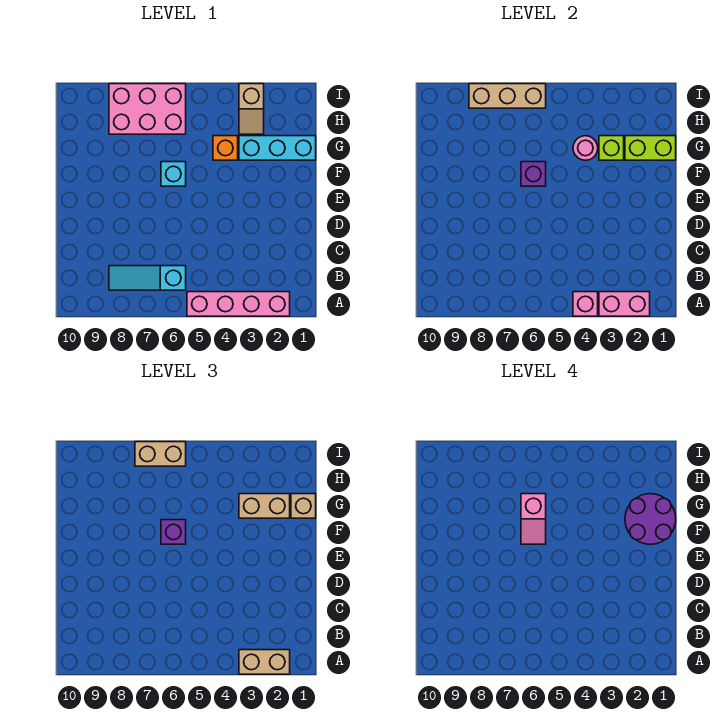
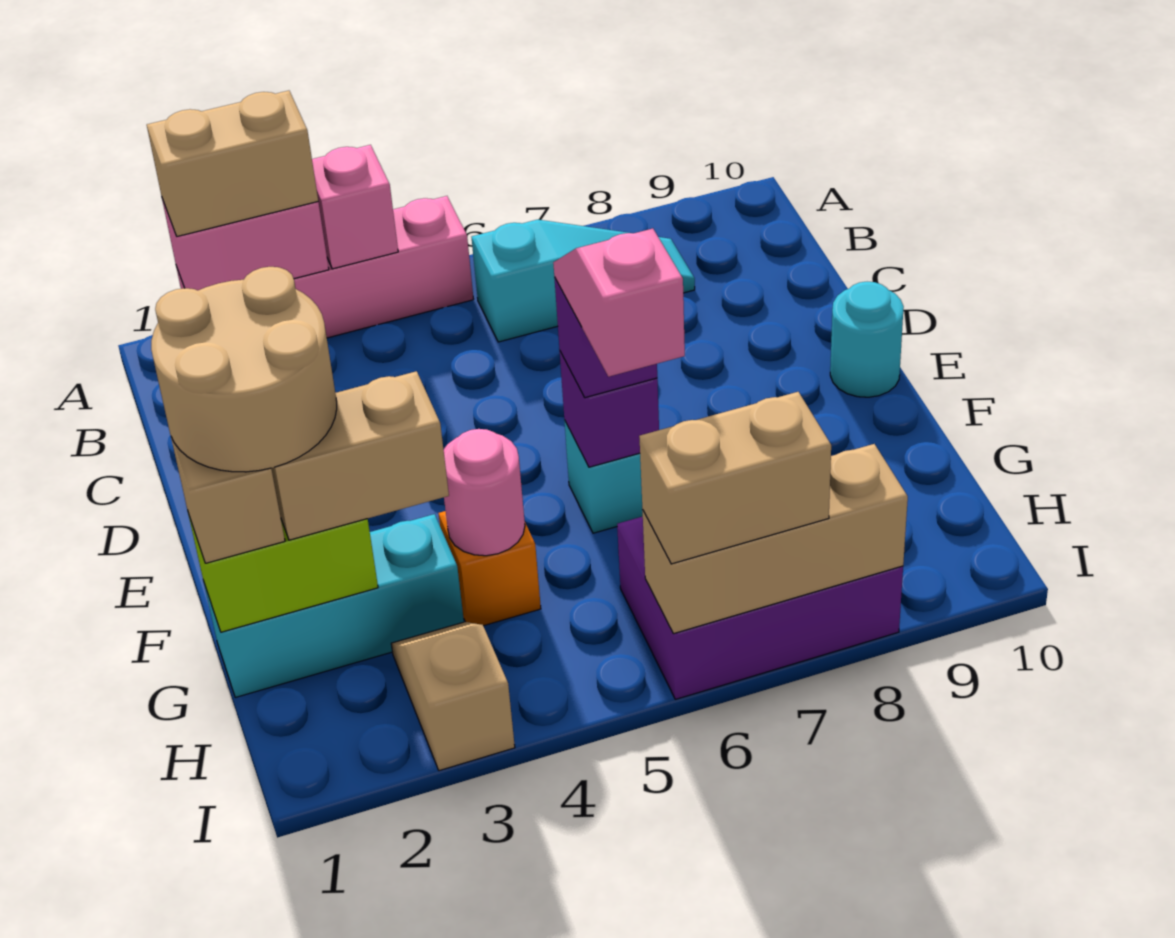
none -> cyan round brick E10 level 1
purple round brick F1:G2 level 4 -> tan round brick F1:G2 level 4
lime brick G3 level 2 -> none
pink brick H6:I8 level 1 -> purple brick H6:I8 level 1

